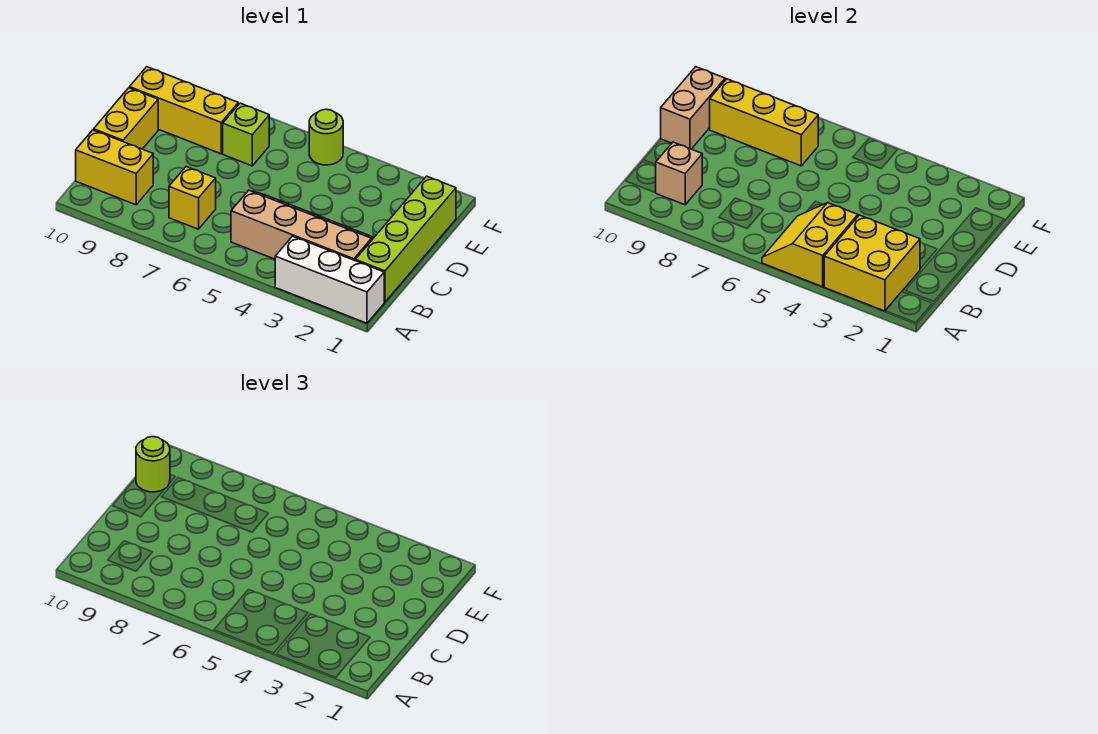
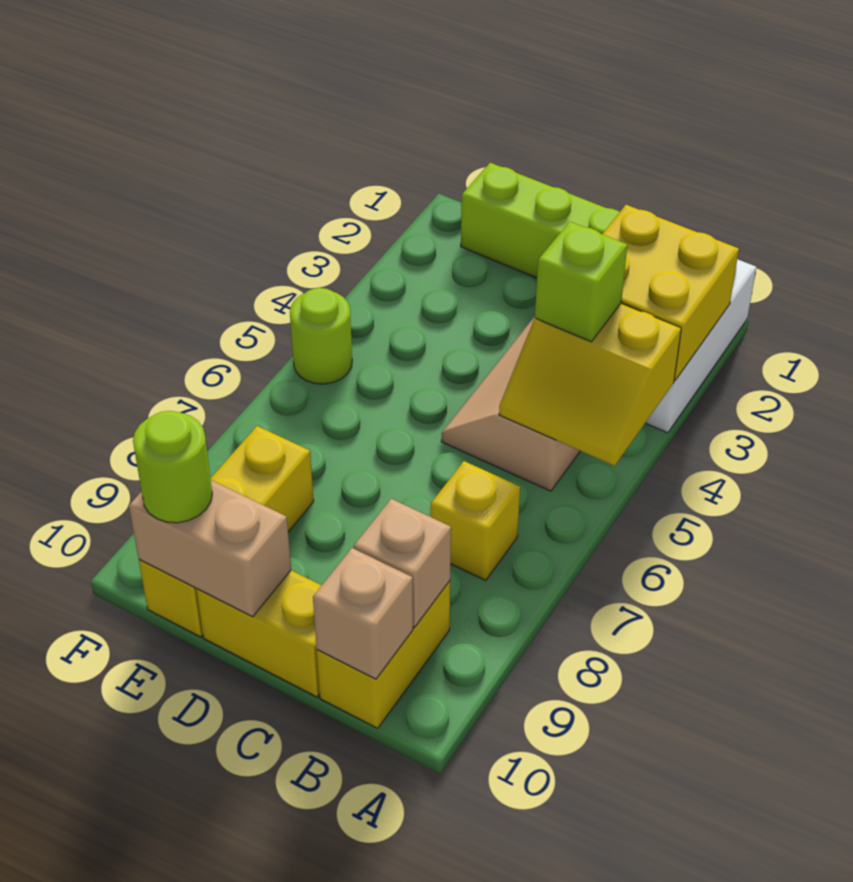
none -> tan brick B10 level 2
lime brick E7 level 1 -> lime brick B4 level 3
yellow brick E7:E9 level 2 -> none

